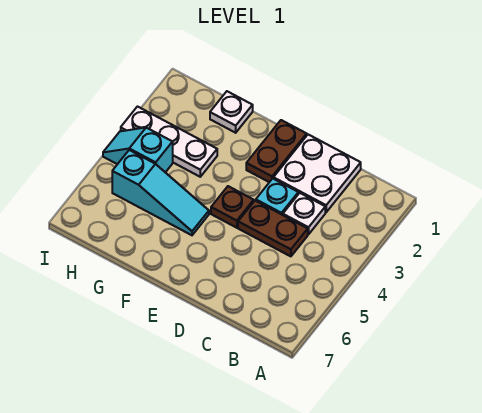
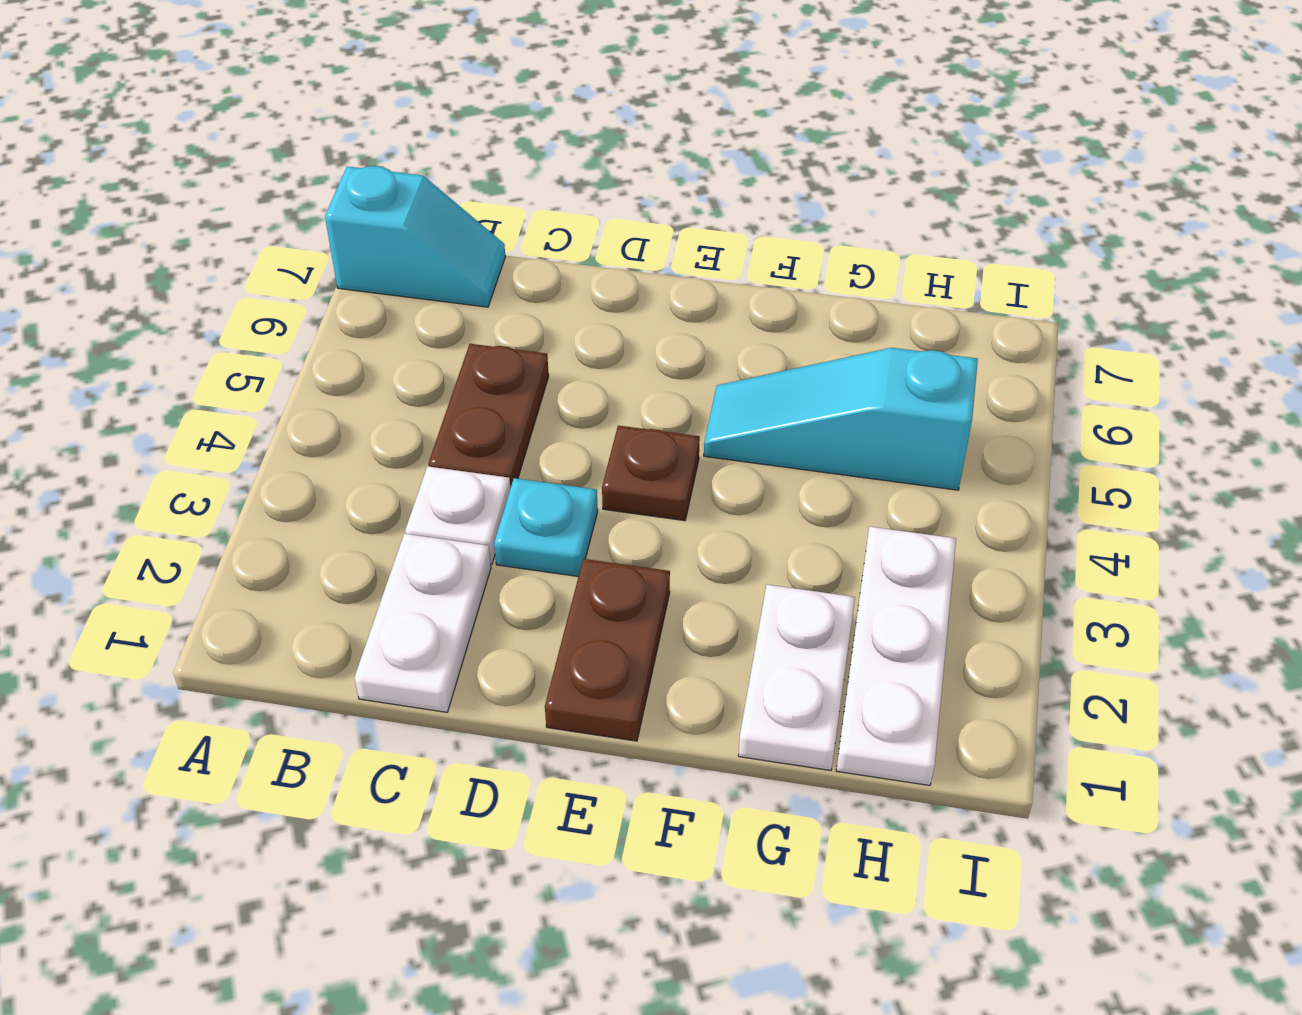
white plate C1:D2 level 1 -> white plate C1:C2 level 1
brown plate C4:D4 level 1 -> brown plate C4:C5 level 1
white plate G1 level 1 -> white plate G1:G2 level 1
white plate G3:I3 level 1 -> white plate H1:H3 level 1
cyan slope H4:I4 level 1 top H -> cyan slope A7:B7 level 1 top A

